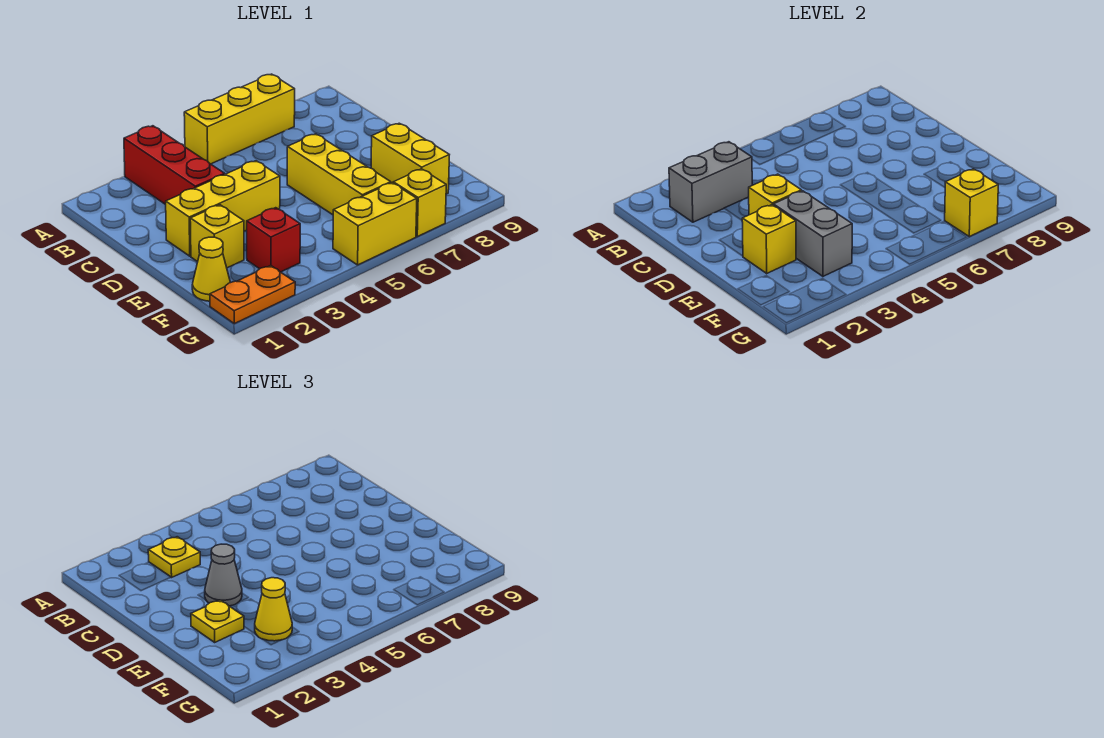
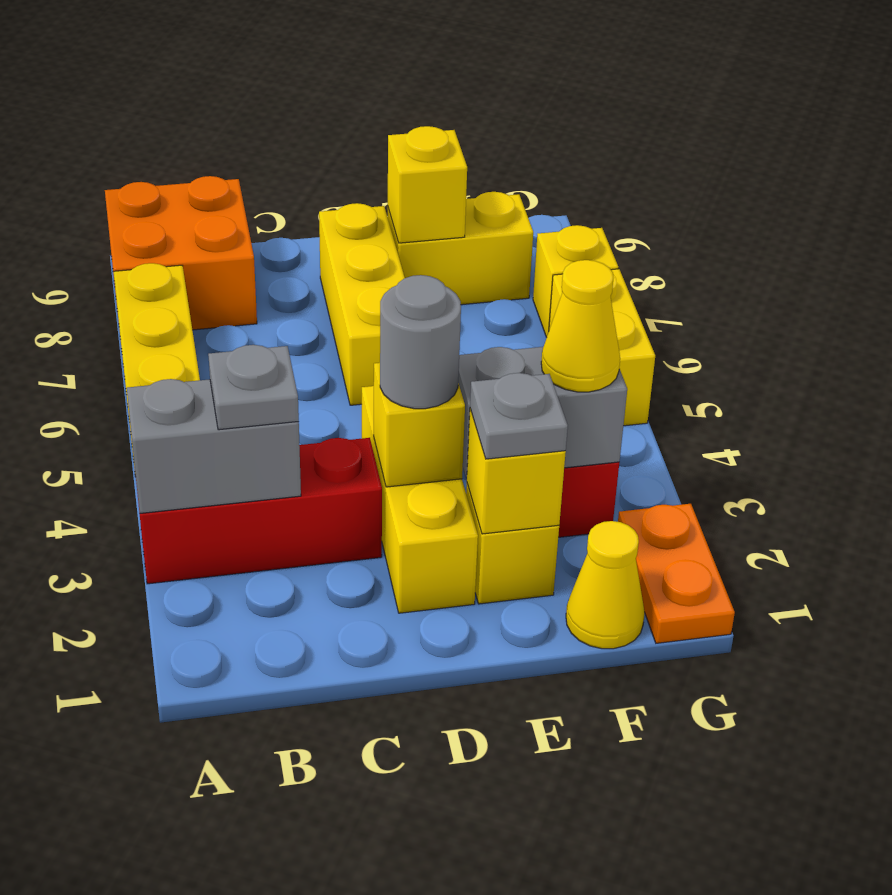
none -> orange brick A8:B9 level 1
grey brick B2:B3 level 2 -> grey brick A3:B3 level 2
yellow plate B3 level 3 -> grey plate B3 level 3
grey cone D3 level 3 -> grey round brick D3 level 3
yellow brick D6:F6 level 1 -> yellow brick D6:D8 level 1
yellow plate E2 level 3 -> grey plate E2 level 3
yellow brick G7 level 2 -> yellow brick E8 level 2

